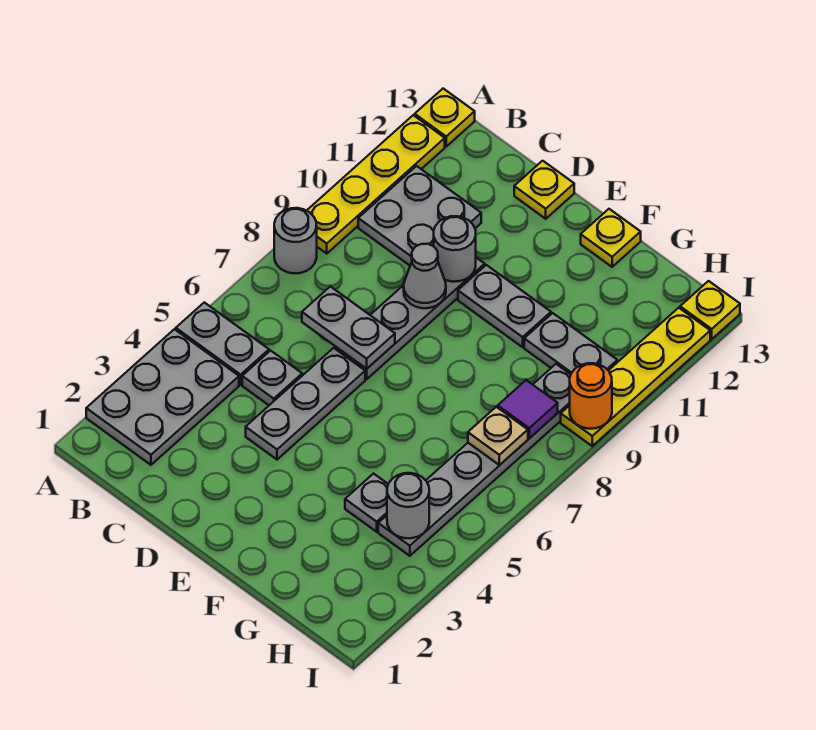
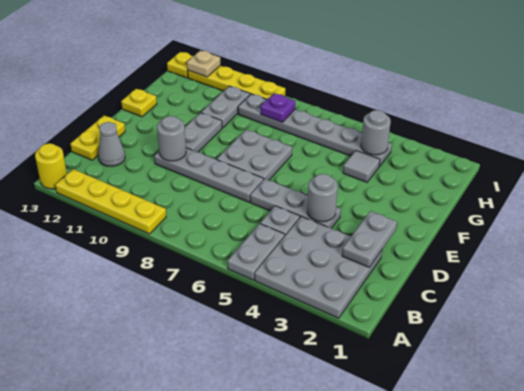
grey plate A2:B4 level 1 -> grey plate A2:C4 level 1
grey round brick A8 level 1 -> grey round brick D4 level 2
yellow plate A13 level 1 -> yellow round brick A13 level 1
grey plate B10:C11 level 1 -> grey plate E7:F8 level 1
grey plate C7:D7 level 2 -> grey plate C2:D2 level 2
grey cone D9 level 2 -> grey cone C12 level 1
yellow plate D13 level 1 -> yellow plate C13:D13 level 1
grey plate G4 level 1 -> grey tile G4 level 1
tan plate H7 level 2 -> tan plate I12 level 2
purple tile H8 level 2 -> purple plate H8 level 2
orange round brick I9 level 2 -> none

